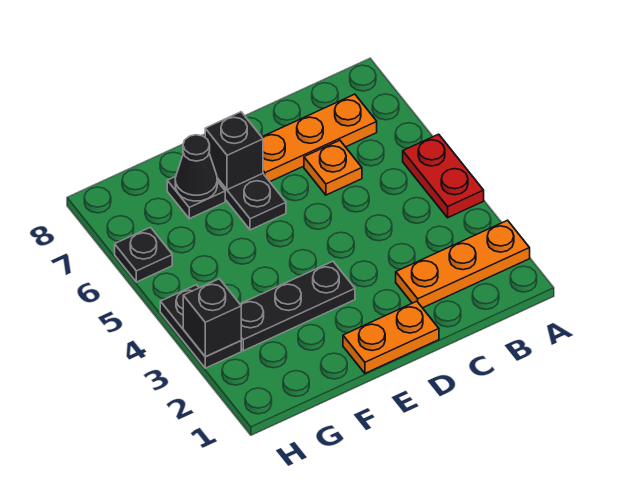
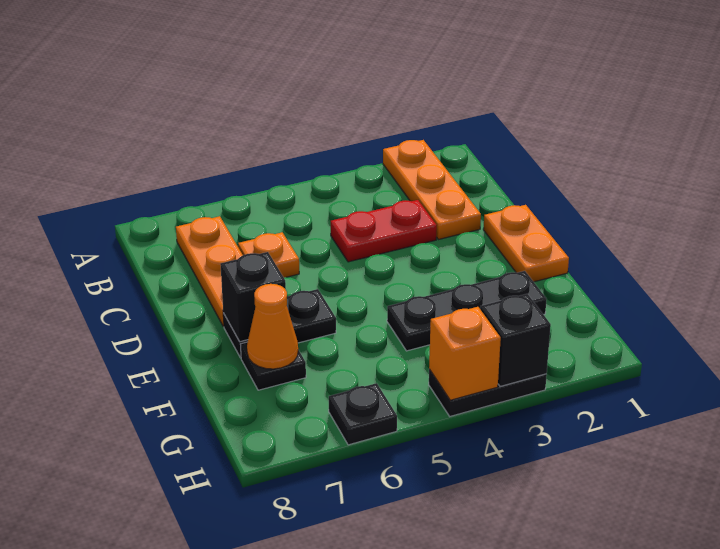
red plate A4:A5 level 1 -> red plate C3:C4 level 1
black plate E3:G3 level 1 -> black plate F2:F4 level 1
black cone F7 level 2 -> orange cone F7 level 2
none -> orange brick H4 level 2

